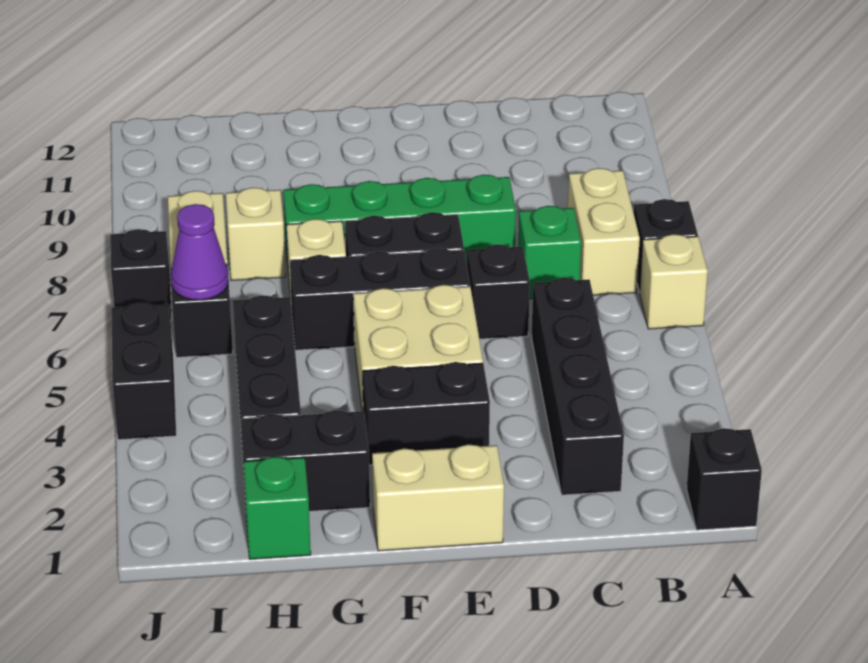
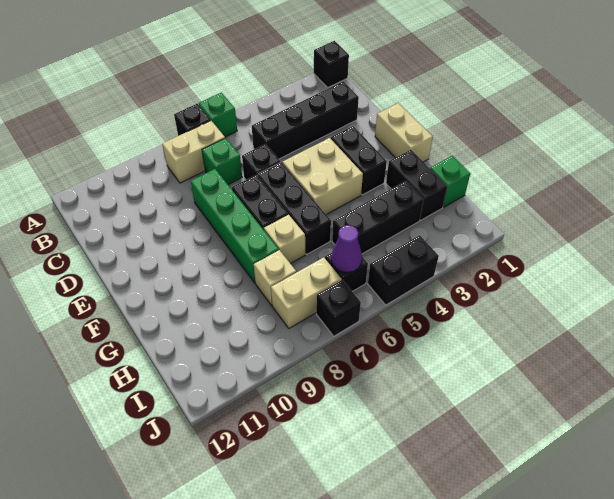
tan brick A6 level 1 -> green brick A6 level 1

